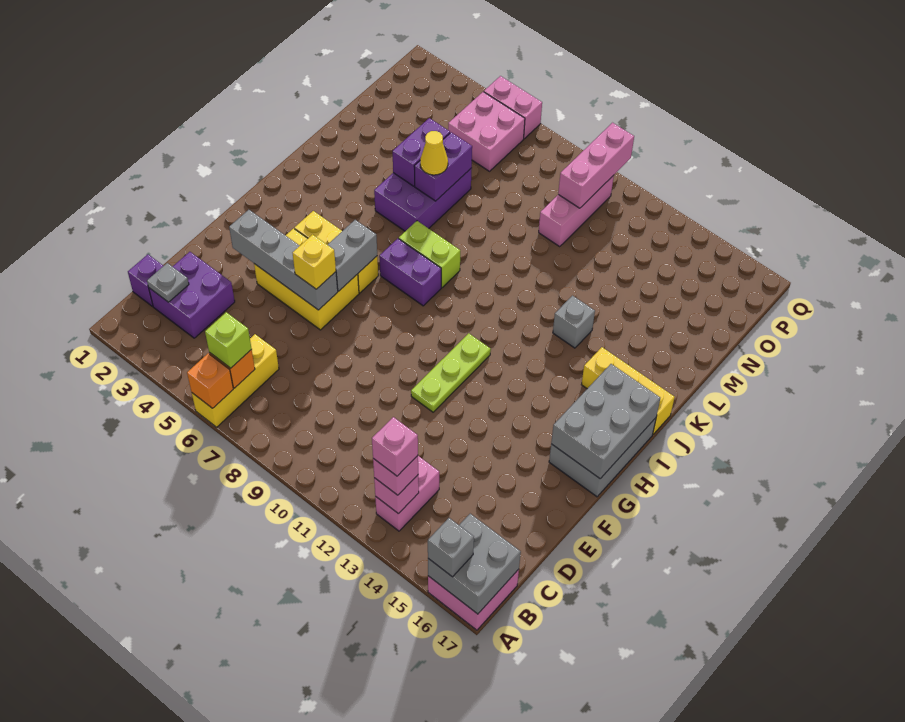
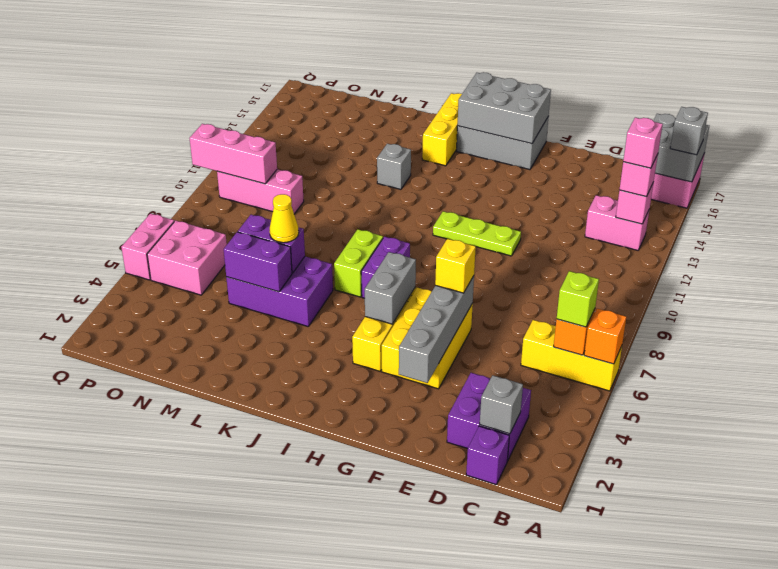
grey plate C2 level 2 -> grey brick C2 level 2
grey brick G6:H6 level 2 -> grey brick H5:H6 level 2

